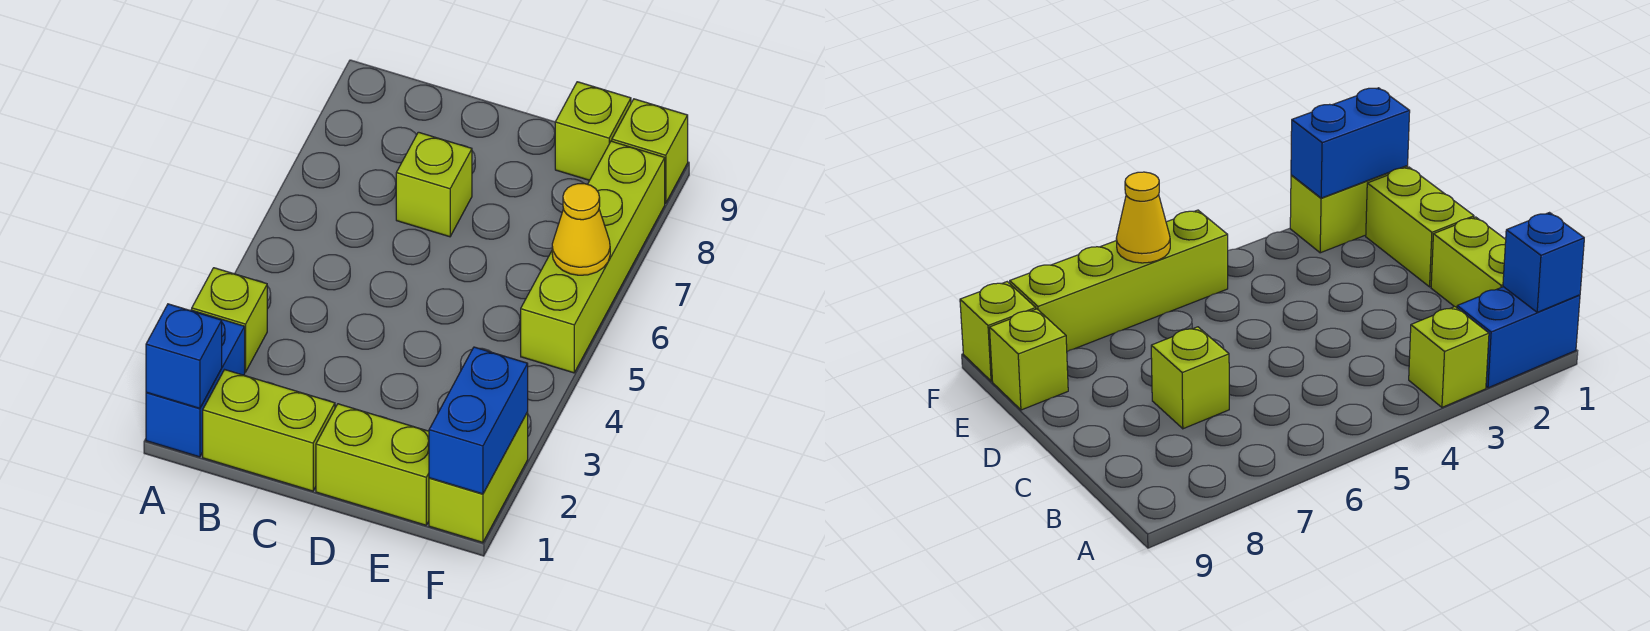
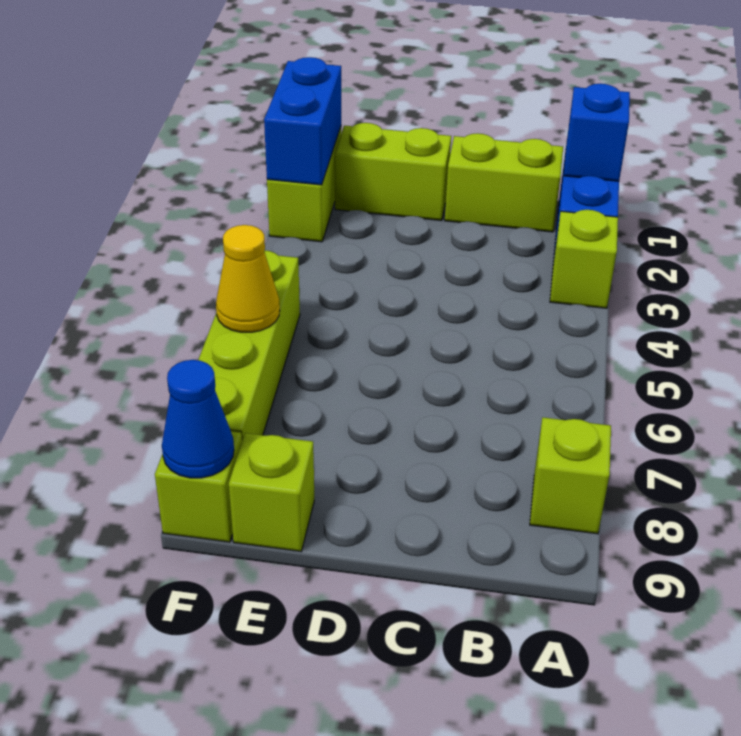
lime brick C7 level 1 -> lime brick A8 level 1
none -> blue cone F9 level 2

